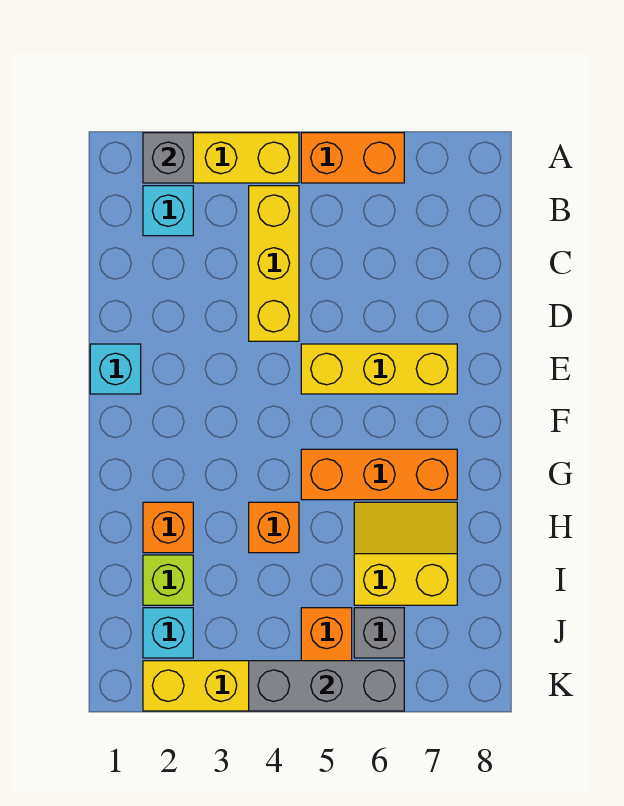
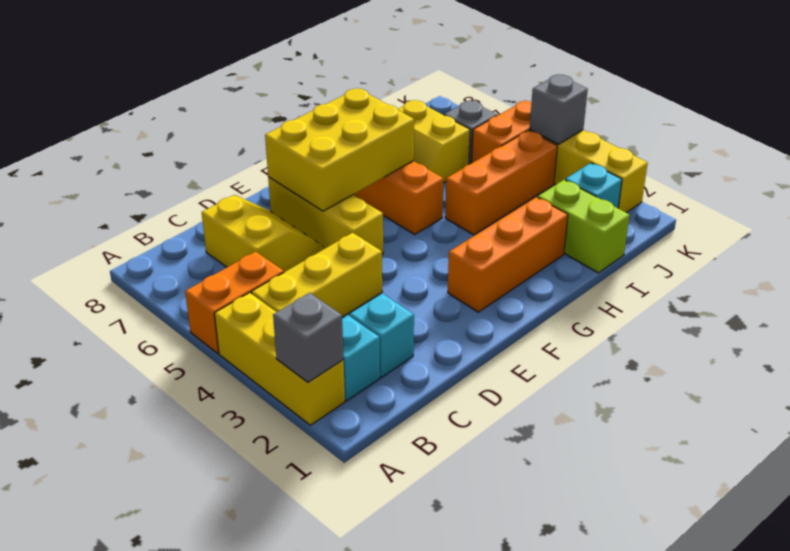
orange brick A5:A6 level 1 -> orange brick A5:B5 level 1
none -> yellow slope C6:D7 level 1 top C
cyan brick E1 level 1 -> cyan brick C2 level 1
none -> yellow brick E6:G7 level 2
orange brick H2 level 1 -> orange brick F2:H2 level 1
orange brick H4 level 1 -> orange brick H4:J4 level 1
lime brick I2 level 1 -> lime brick I1:I2 level 1
grey brick K4:K6 level 2 -> grey brick K4 level 2

